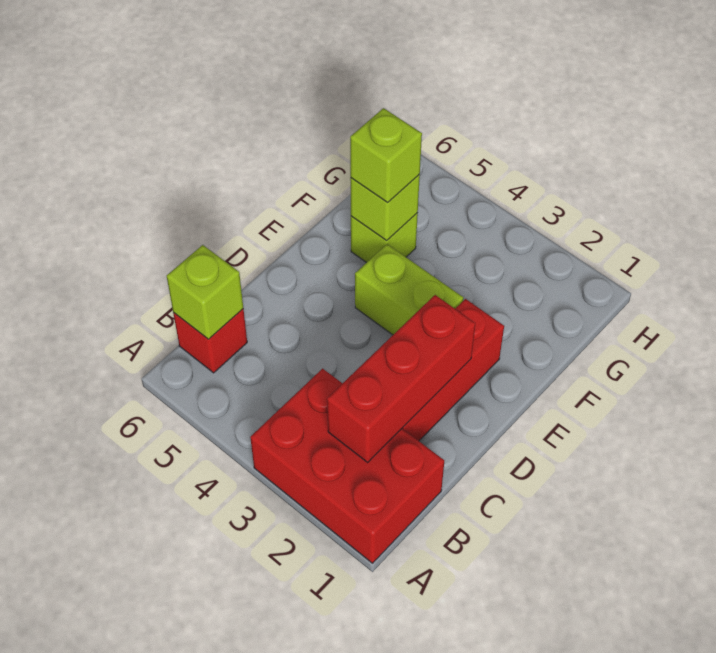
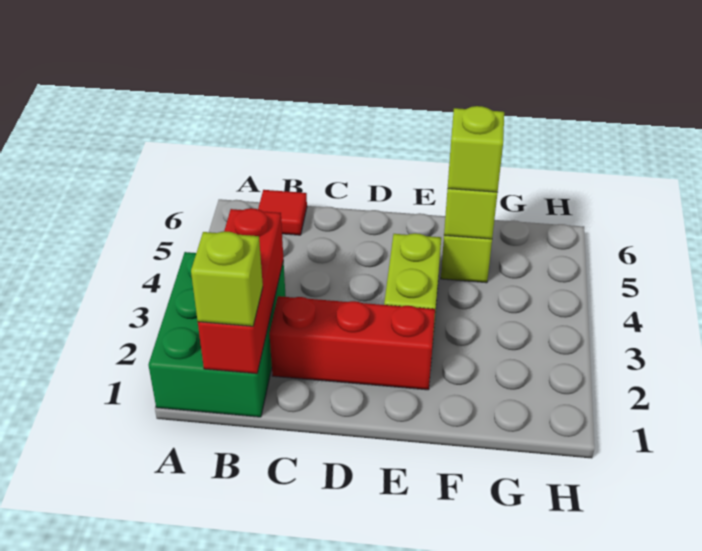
red brick A1:B3 level 1 -> green brick A1:B3 level 1
red brick B2:D2 level 2 -> red brick B1:B3 level 2
red brick B6 level 1 -> red tile B6 level 1
lime brick B6 level 2 -> lime brick B1 level 3

